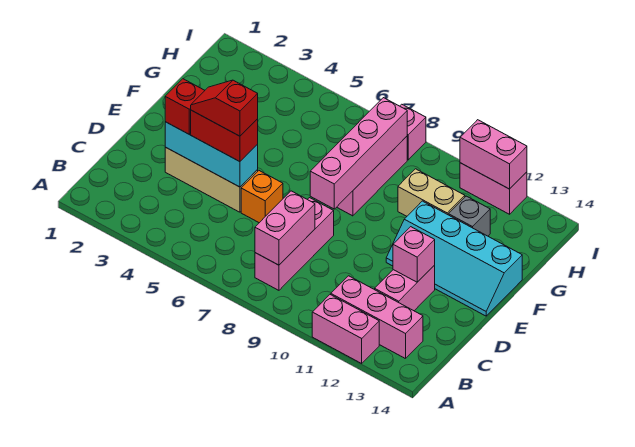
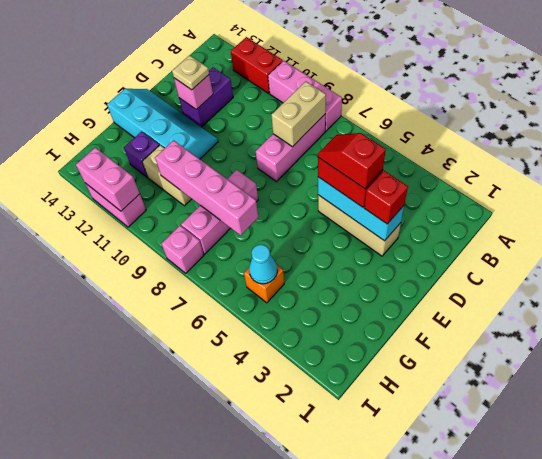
pink brick A11:A12 level 1 -> red brick A11:A12 level 1
pink brick B8:C8 level 2 -> tan brick B8:C8 level 2
pink brick B11:B13 level 1 -> pink brick A8:A10 level 1
pink brick C12:D12 level 1 -> purple brick C12:D12 level 1
red slope D4:D5 level 4 top 5 -> red slope D4:D5 level 4 top 4
orange brick D6 level 1 -> orange brick H5 level 1
none -> tan plate D12 level 3
pink brick E8:H8 level 2 -> pink brick G7:G10 level 2
grey brick G12 level 1 -> purple brick G12 level 1
none -> cyan cone H5 level 2

